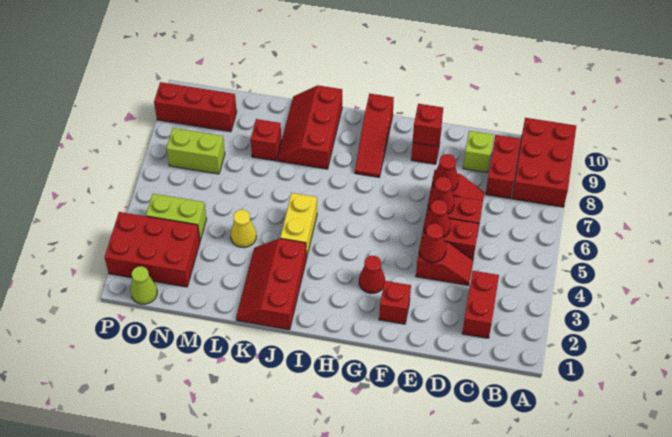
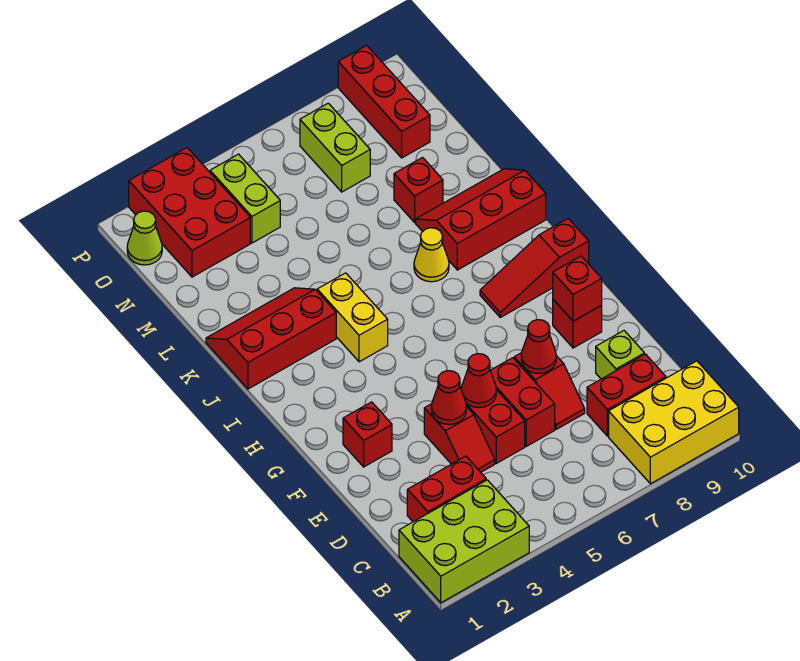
none -> lime brick A1:B3 level 1
red brick A8:B10 level 1 -> yellow brick A8:B10 level 1
red cone E6 level 2 -> none
red cone G3 level 1 -> none
yellow brick J4:J5 level 1 -> yellow brick I4:J4 level 1
yellow cone L4 level 1 -> yellow cone J7 level 1

